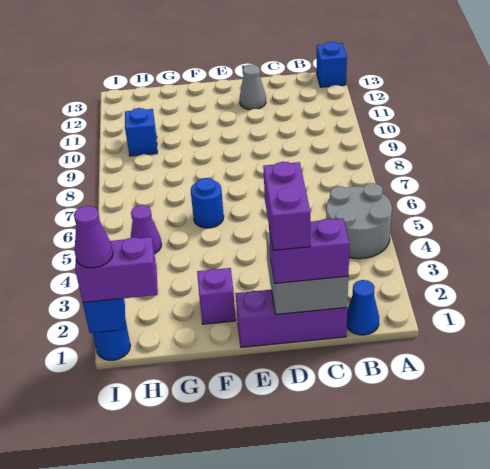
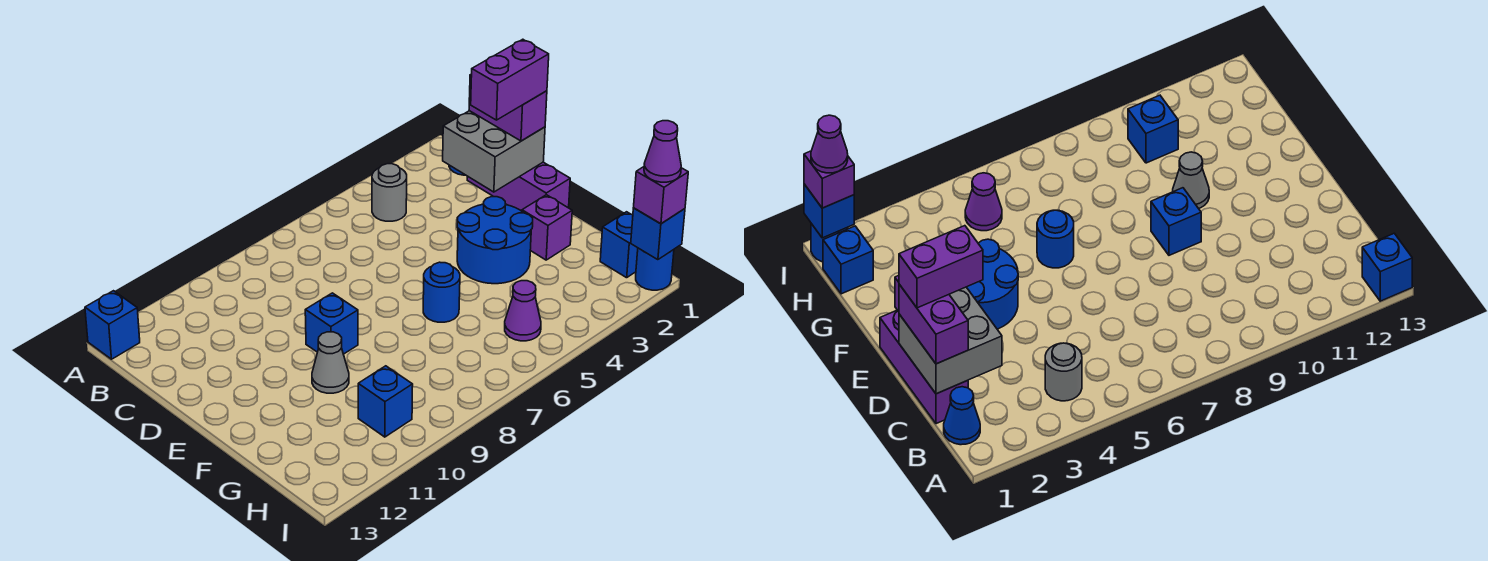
grey round brick A4:B5 level 1 -> grey round brick B4 level 1
grey cone D12 level 1 -> grey cone F10 level 1
none -> blue round brick E3:F4 level 1
none -> blue brick E9 level 1
none -> blue brick H1 level 1
purple brick H1:I1 level 3 -> purple brick I1 level 3

